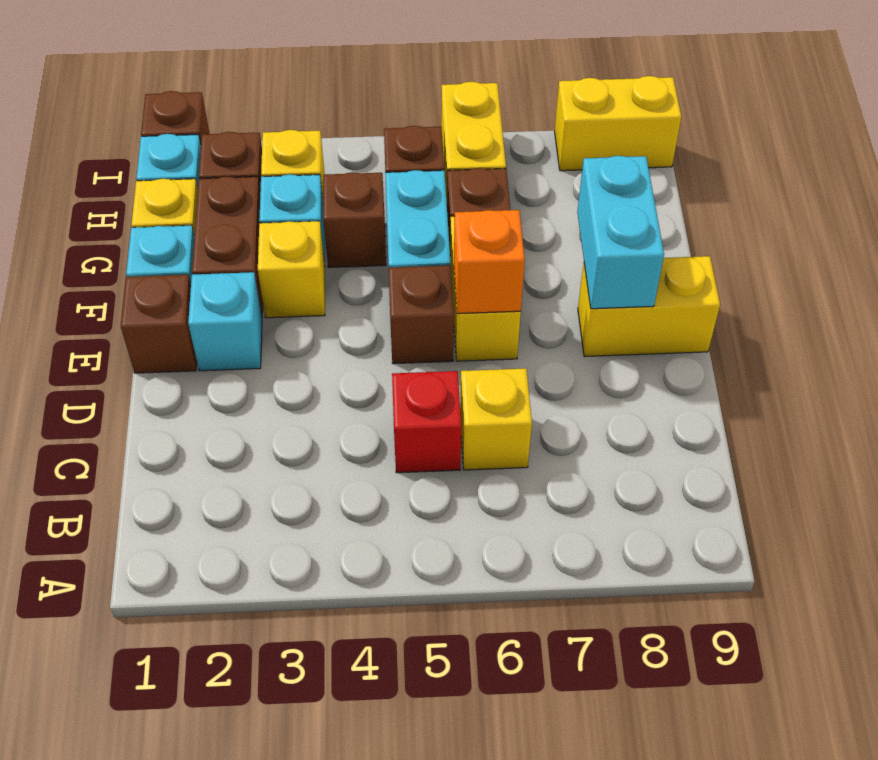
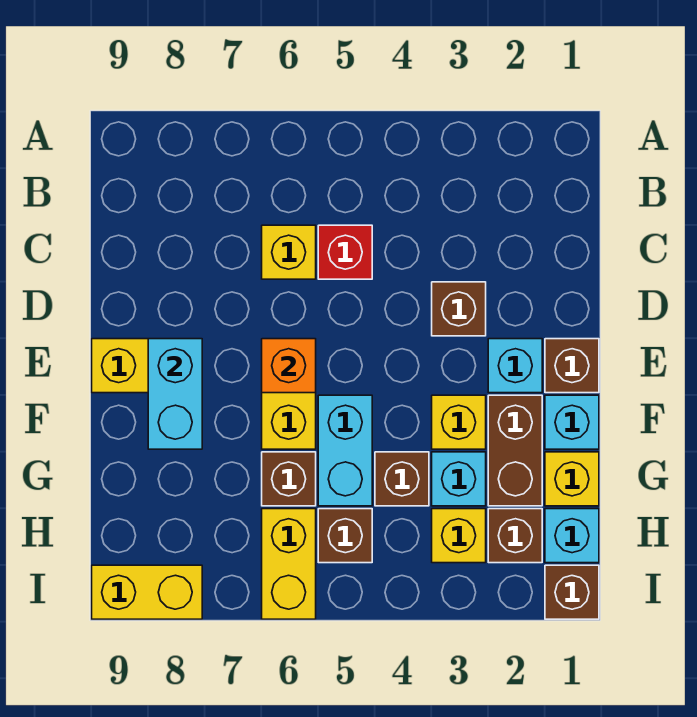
brown brick E5 level 1 -> brown brick D3 level 1

